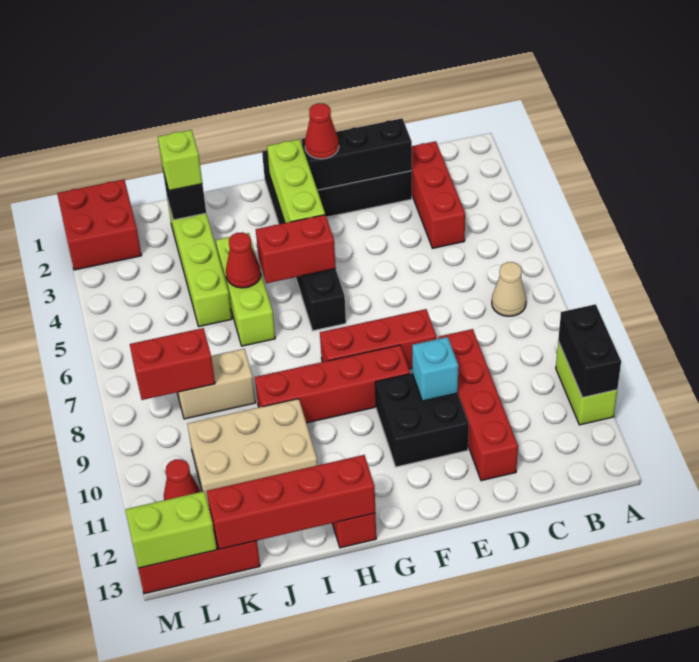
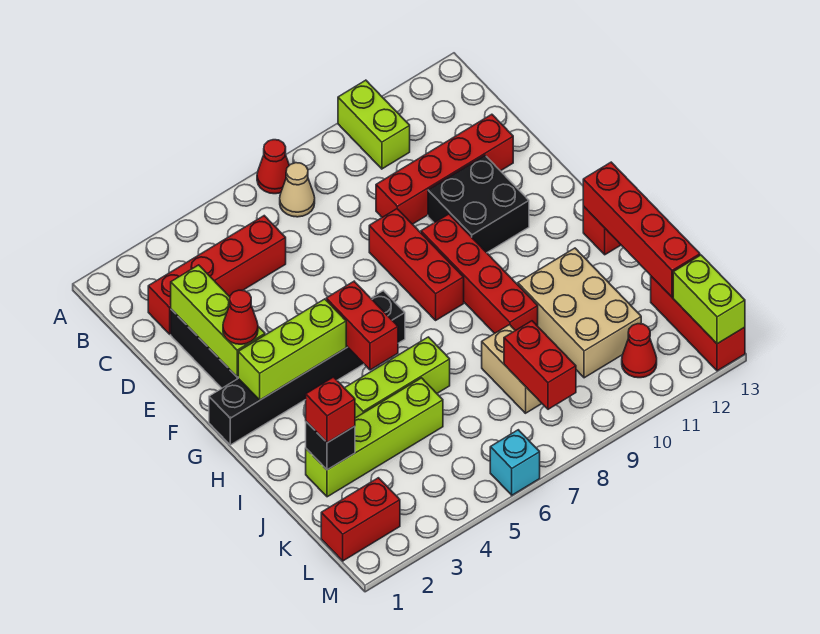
lime brick A10:A11 level 1 -> lime brick A10:B10 level 1
black brick A10:A11 level 2 -> none
red brick C2:C4 level 1 -> red brick C2:C5 level 1
black brick D2:F2 level 2 -> lime brick D2:F2 level 2
cyan brick E10 level 2 -> cyan brick M6 level 1
red cone I5 level 2 -> red cone A7 level 1
lime brick J2 level 3 -> red brick J2 level 3
red brick L1:M2 level 1 -> red brick L1:L2 level 1

